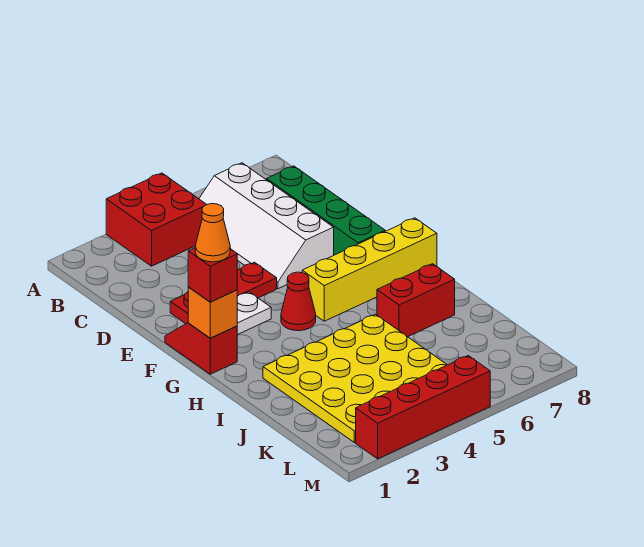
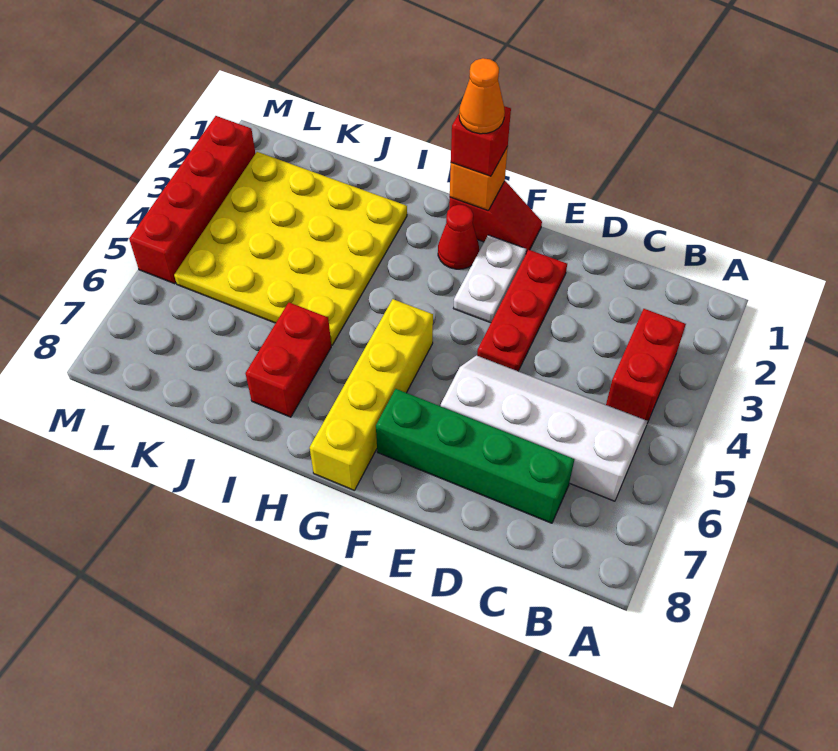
red brick A3:B4 level 1 -> red brick B3:B4 level 1
red cone G4 level 1 -> red cone G2 level 1

